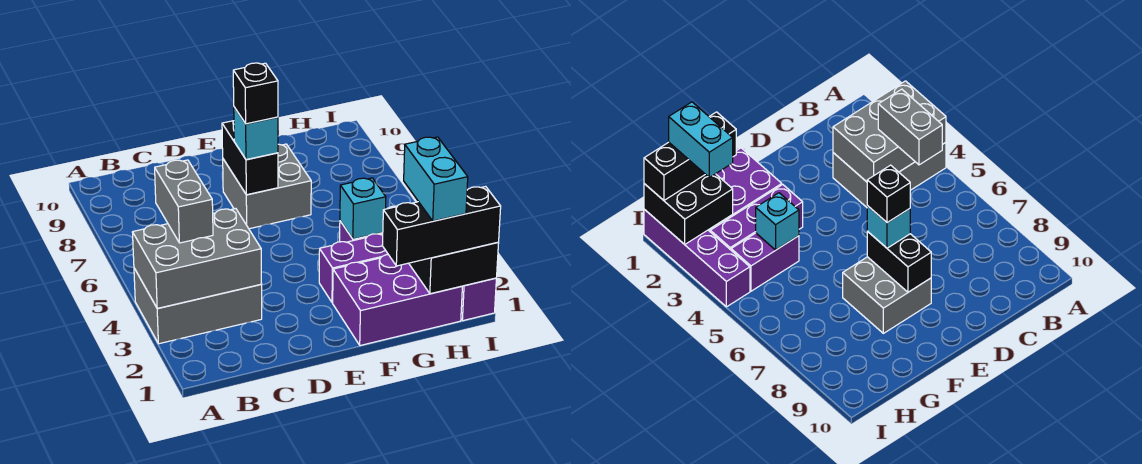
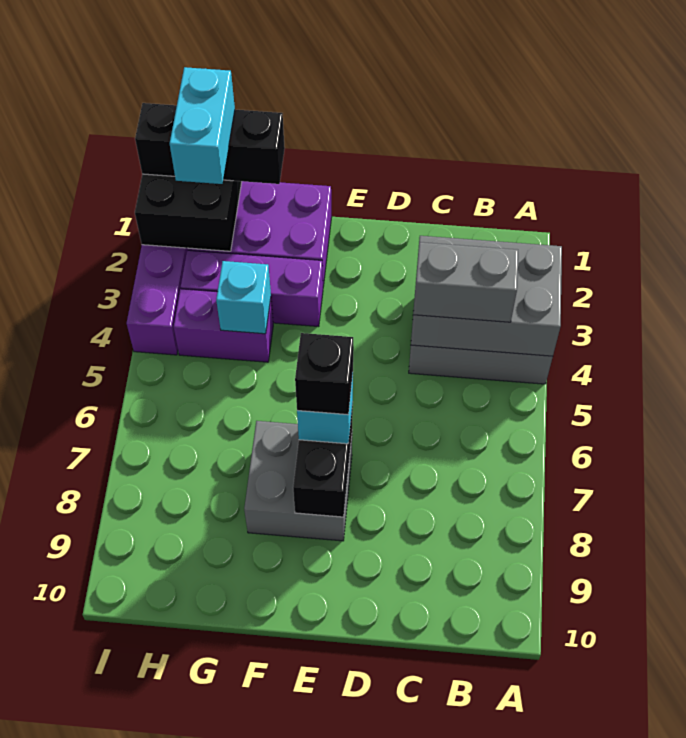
grey brick B4:B5 level 3 -> grey brick B4:C4 level 3

